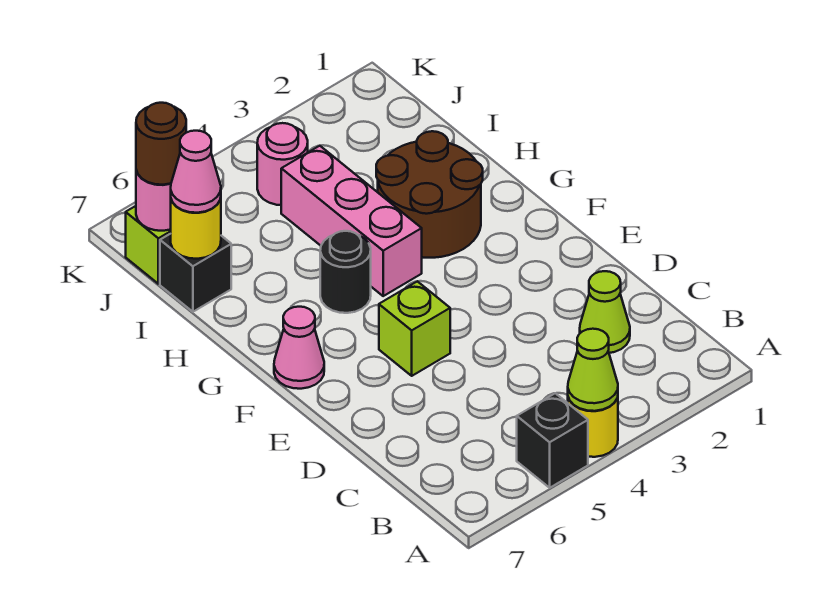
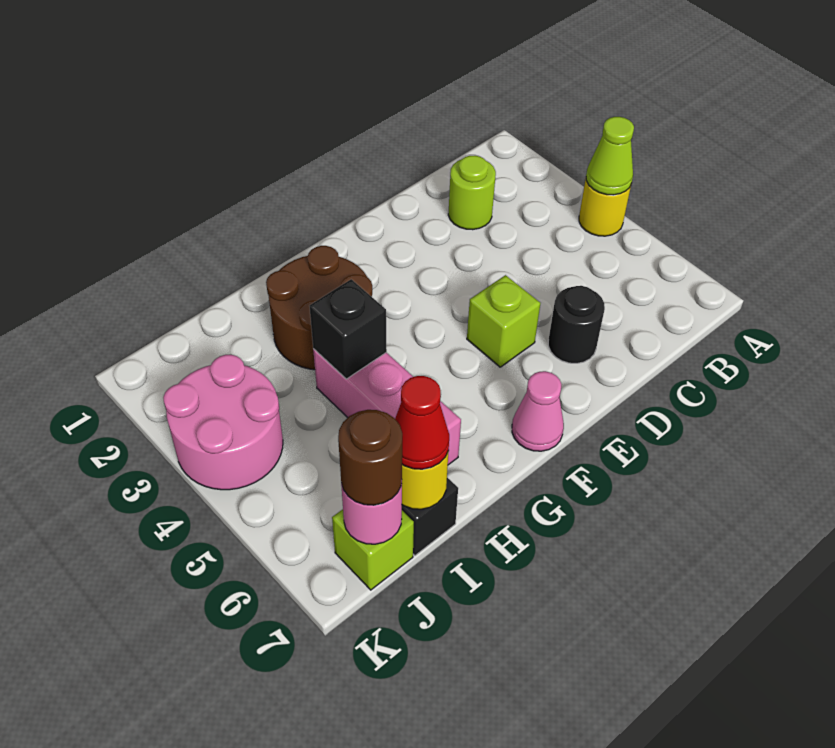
black brick A5 level 1 -> black brick H4 level 2
lime cone C2 level 1 -> lime round brick C2 level 1
pink brick G4:I4 level 1 -> pink brick H4:H6 level 1
black round brick G5 level 1 -> black round brick D6 level 1
pink cone I7 level 3 -> red cone I7 level 3
pink round brick J4 level 1 -> pink round brick J3:K4 level 1

